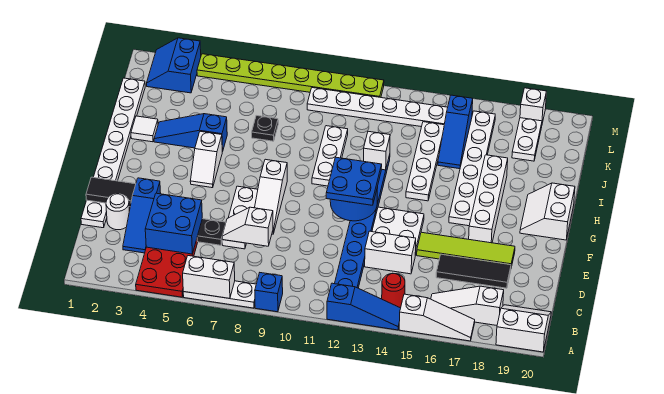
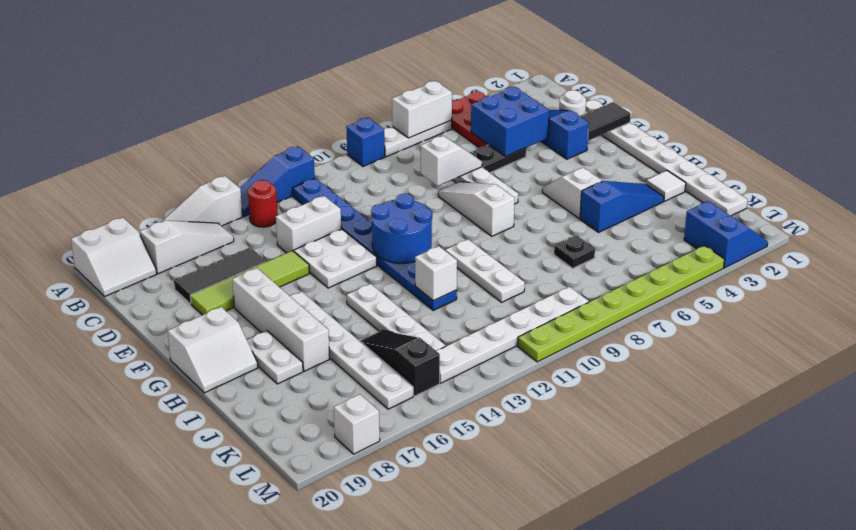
blue plate F11:G12 level 3 -> none
white slope G19:H20 level 1 top 20 -> white slope G19:H20 level 1 top G
blue slope J15:L15 level 1 top L -> black slope J15:L15 level 1 top L
white plate K18:L18 level 1 -> white plate H18:I18 level 1

